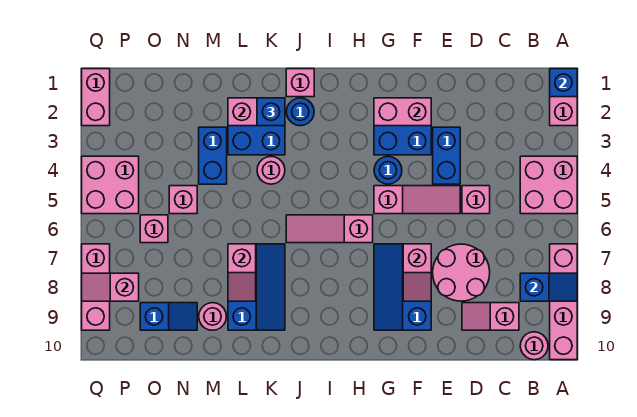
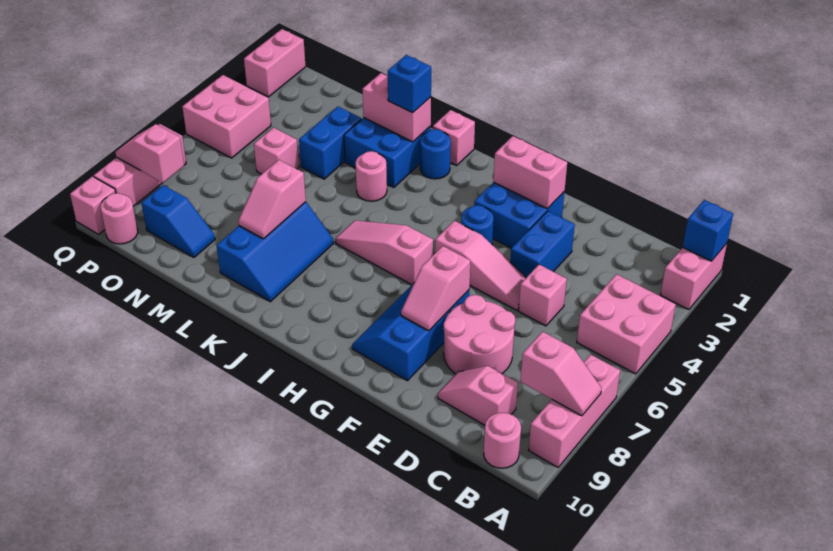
pink brick A7:A10 level 1 -> pink brick A7:A9 level 1
blue slope A8:B8 level 2 top B -> pink slope A8:B8 level 2 top B
pink round brick M9 level 1 -> pink round brick P10 level 1
pink brick O6 level 1 -> pink brick Q10 level 1

